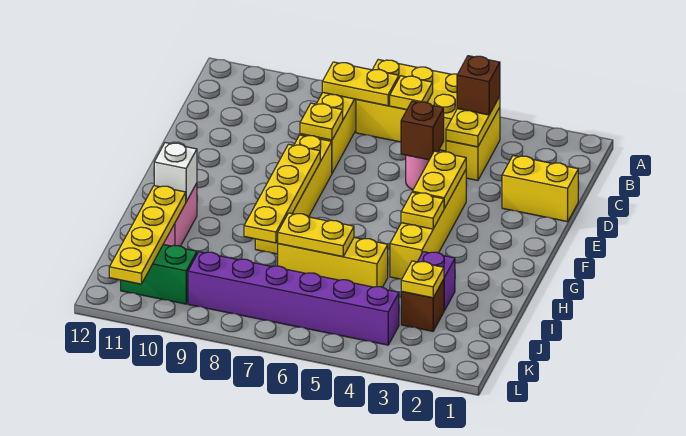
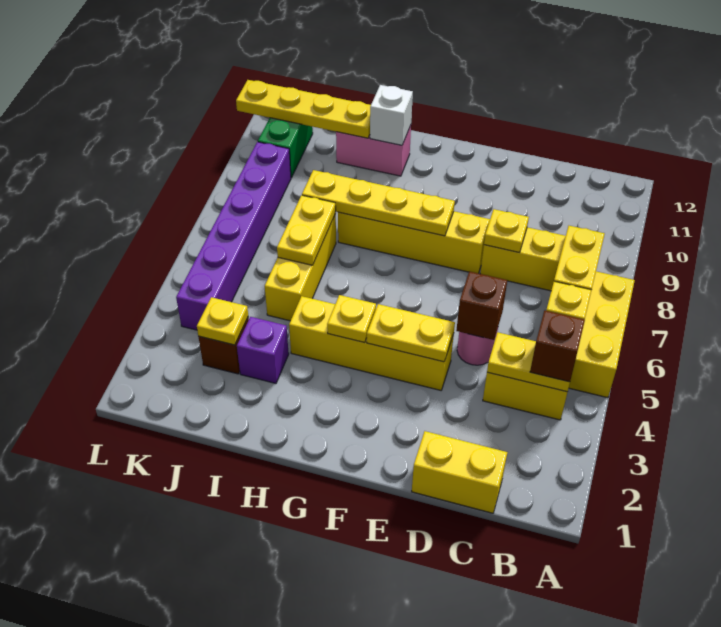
yellow brick D1:D2 level 1 -> yellow brick C1:D1 level 1

